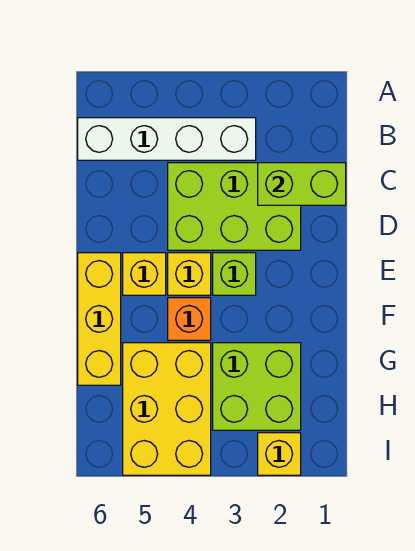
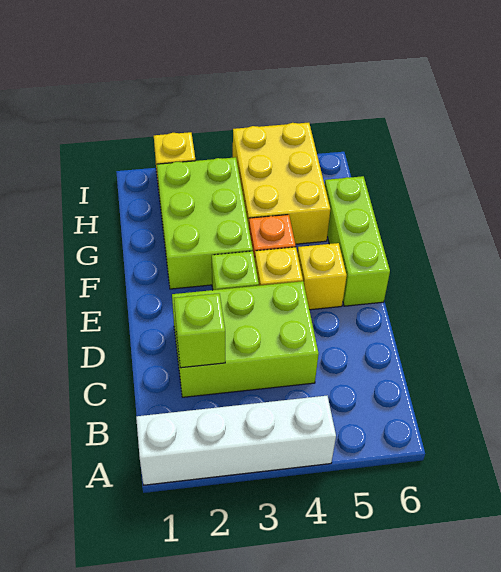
white brick B3:B6 level 1 -> white brick A1:A4 level 1
lime brick C1:C2 level 2 -> lime brick C2 level 2
yellow brick E6:G6 level 1 -> lime brick E6:G6 level 1
lime brick G2:H3 level 1 -> lime brick F2:H3 level 1

